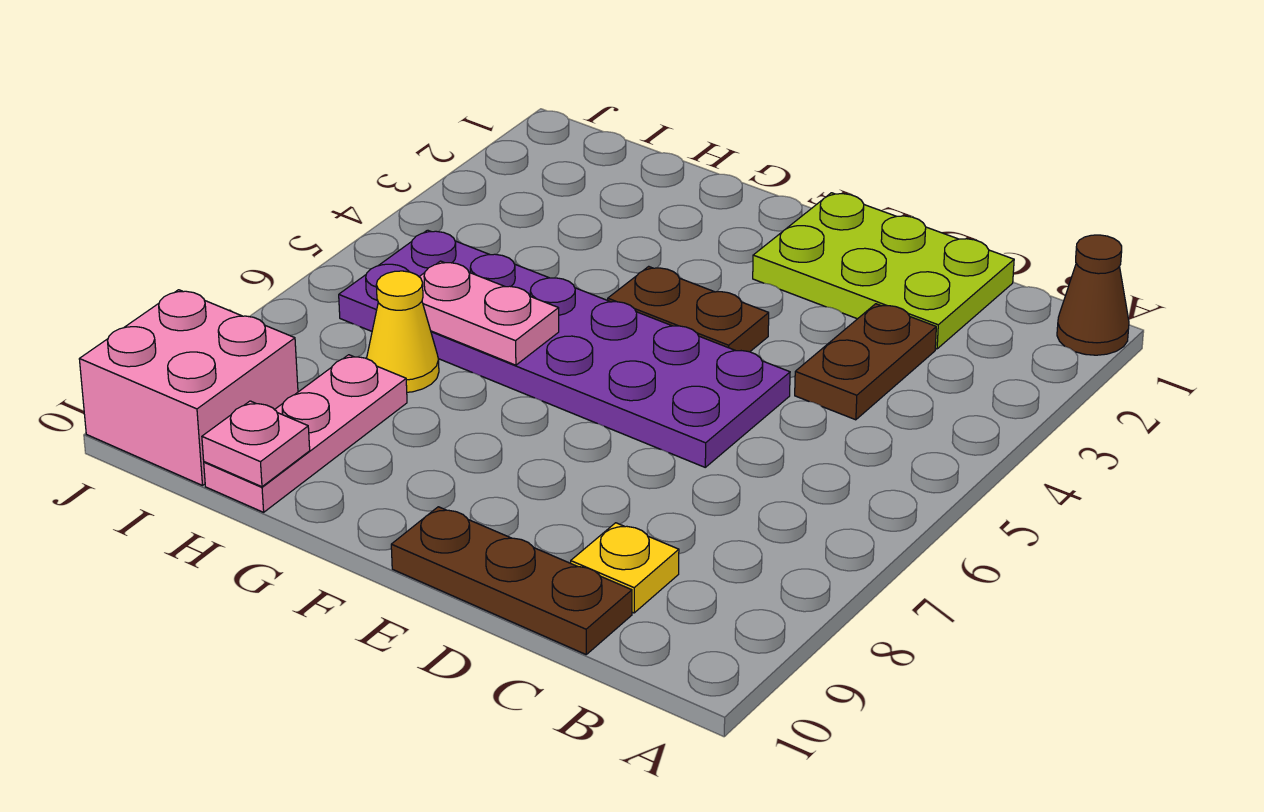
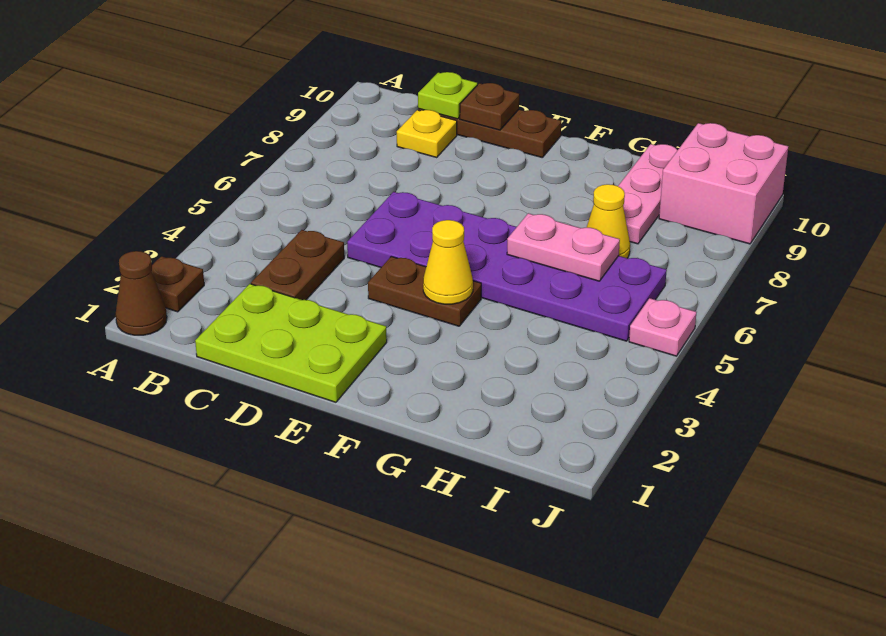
none -> brown plate A2 level 1
none -> lime plate C10 level 2
none -> brown plate D10 level 2
none -> yellow cone F4 level 2
pink plate H10 level 2 -> pink plate J5 level 1

